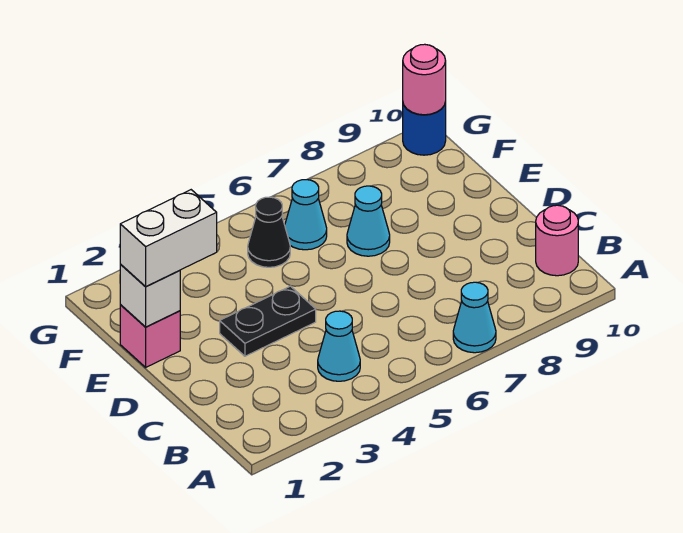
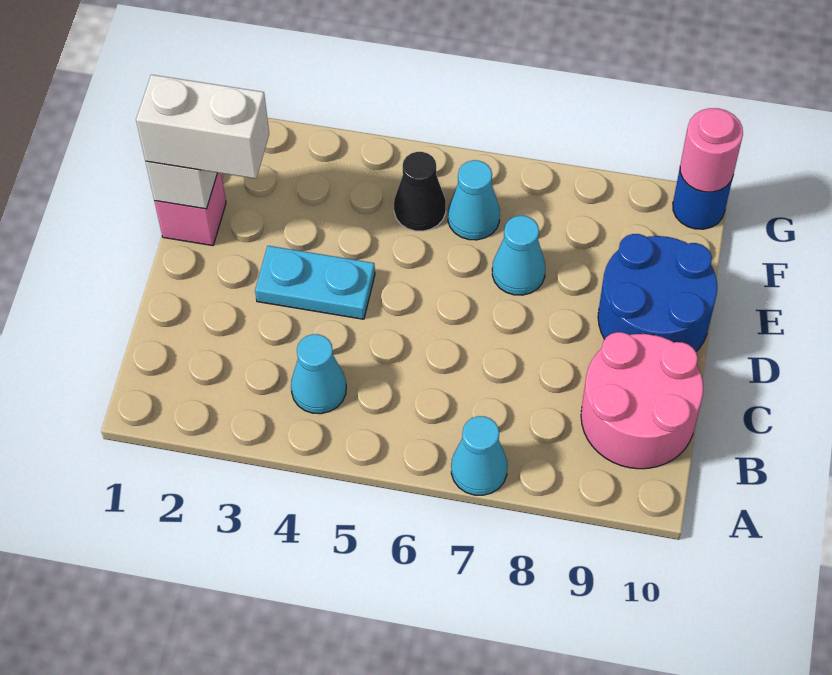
pink round brick B10 level 1 -> pink round brick B9:C10 level 1
black plate D3:D4 level 1 -> cyan plate D3:D4 level 1
none -> blue round brick D9:E10 level 1

